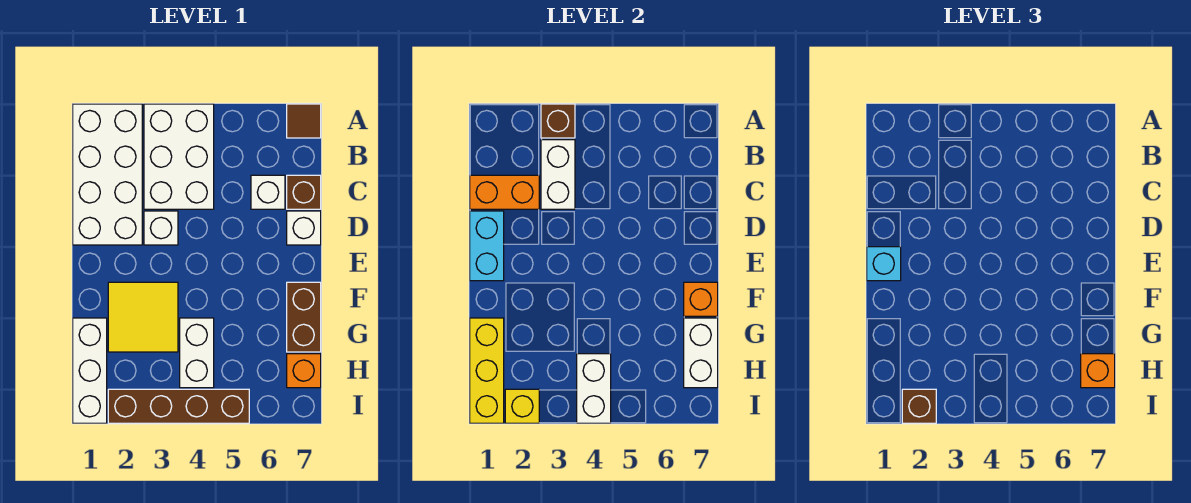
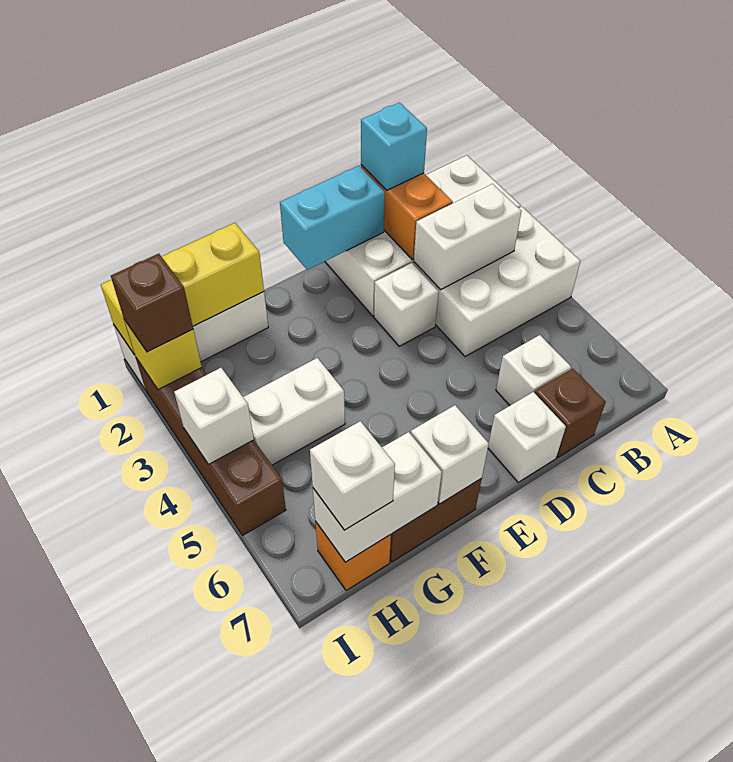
brown brick A3 level 2 -> none
brown tile A7 level 1 -> none
cyan brick E1 level 3 -> cyan brick C1 level 3
yellow tile F2:G3 level 1 -> none
orange brick F7 level 2 -> white brick F7 level 2
white brick H4:I4 level 2 -> white brick I4 level 2
orange brick H7 level 3 -> white brick H7 level 3

